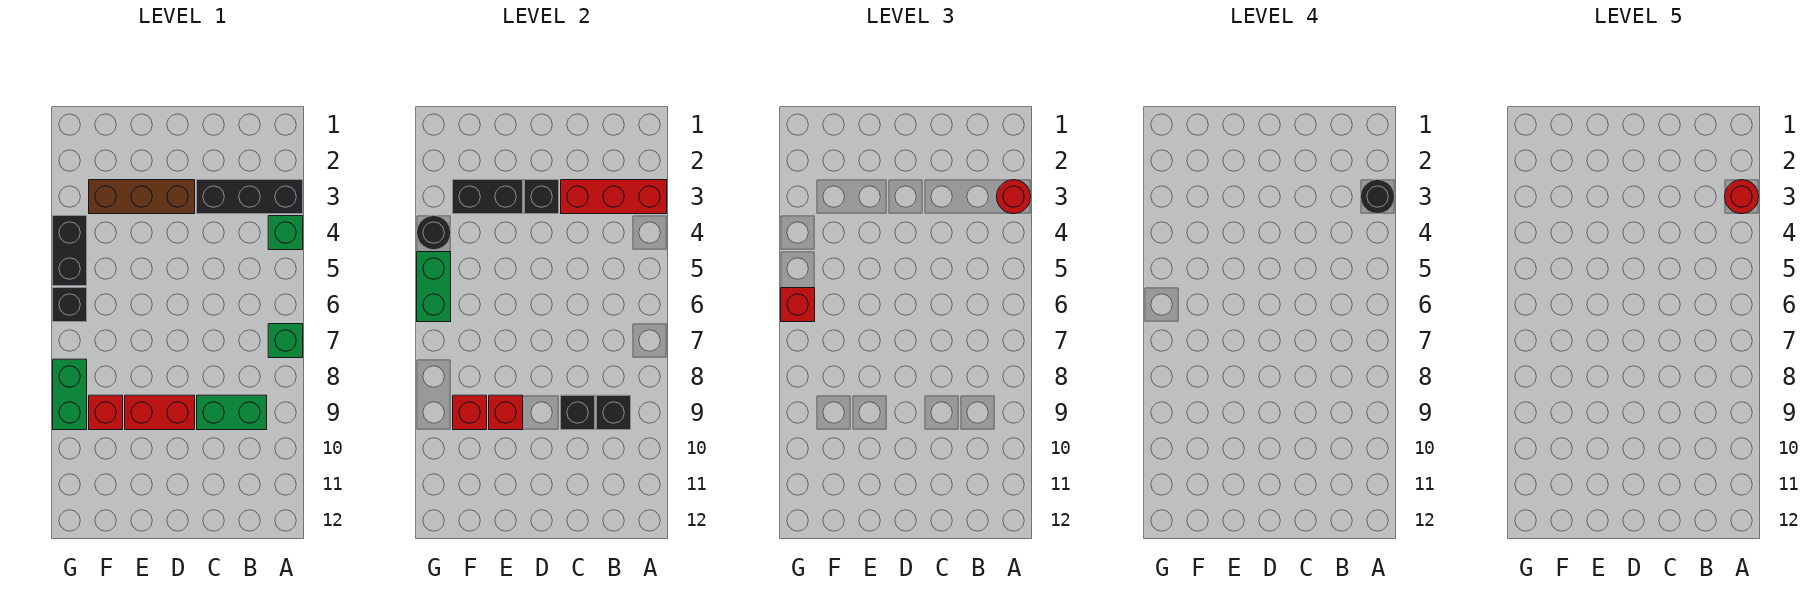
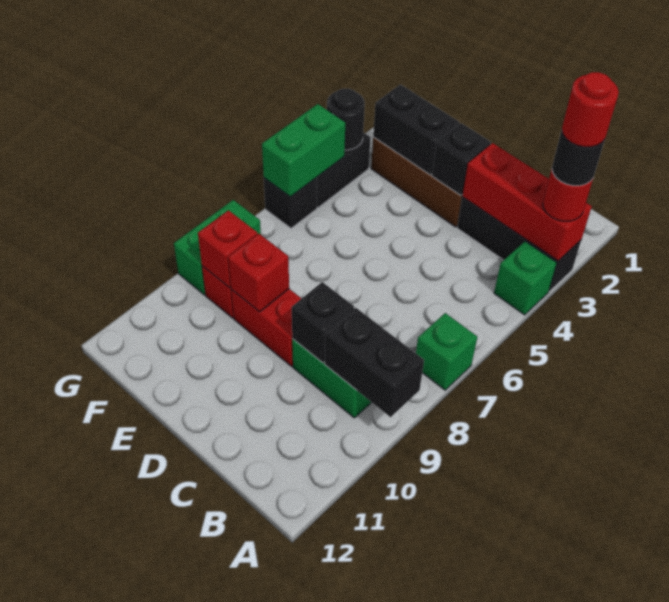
black brick B9 level 2 -> black brick A9:B9 level 2
red brick G6 level 3 -> none

